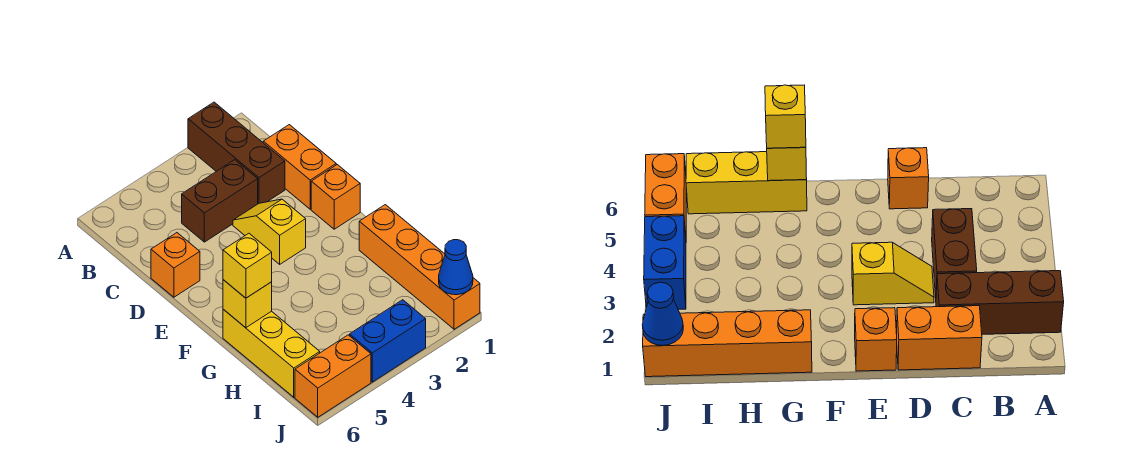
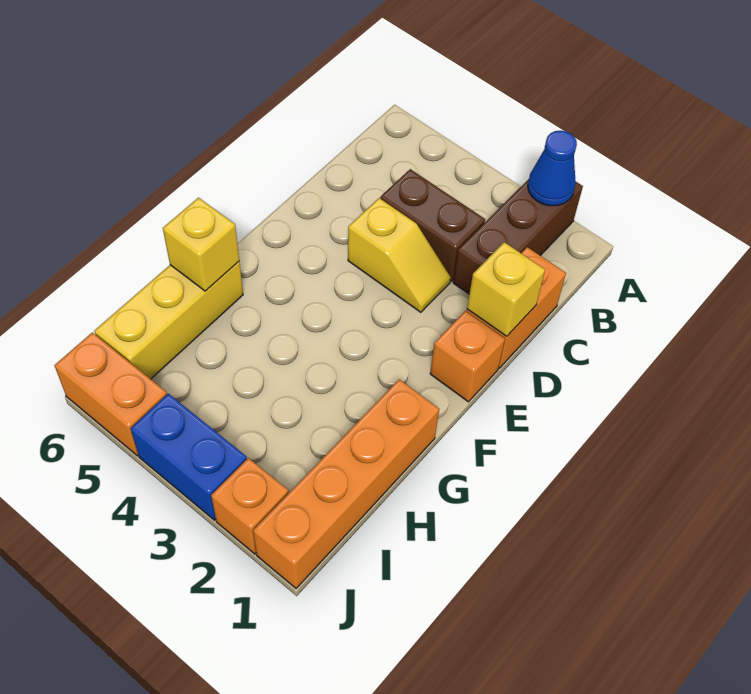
yellow slope D3:E3 level 1 top E -> yellow slope D3:D4 level 1 top 4
orange brick D6 level 1 -> orange brick J2 level 1
yellow brick G6 level 3 -> yellow brick D1 level 2
blue cone J1 level 2 -> blue cone A2 level 2

